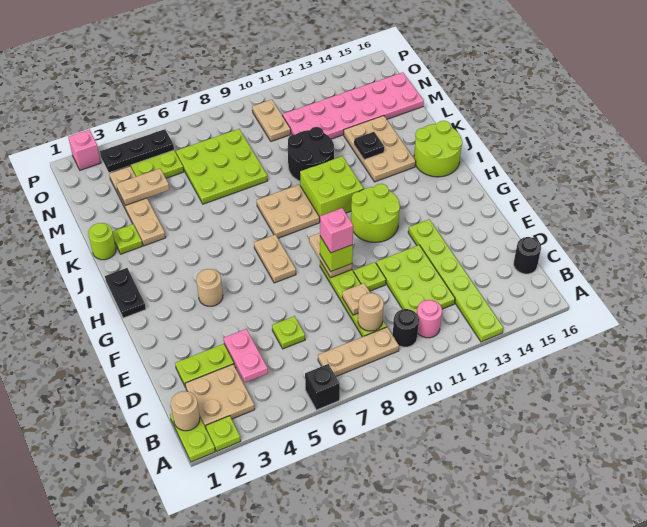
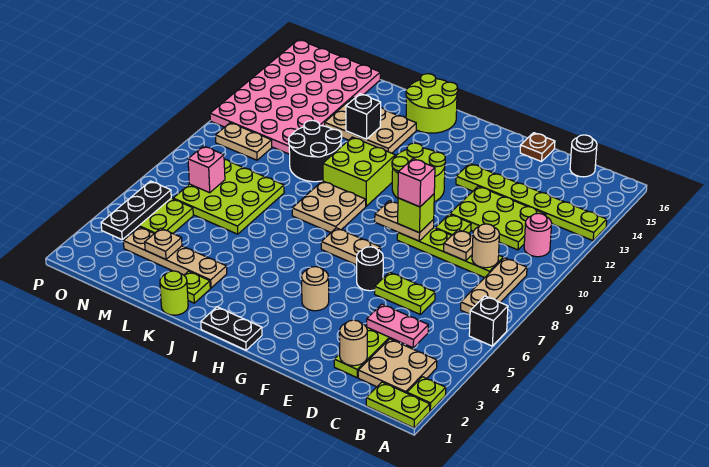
tan round brick B1 level 2 -> tan round brick D2 level 2
black round brick B10 level 1 -> black round brick F6 level 1
lime plate D6 level 1 -> lime plate D6:E6 level 1
none -> brown plate E16 level 1
black plate K13 level 2 -> black brick K13 level 2
tan plate M3:M4 level 2 -> tan plate M3 level 2
pink plate M11:N16 level 1 -> pink plate M11:P16 level 1
pink brick P2 level 1 -> pink brick N7 level 2

